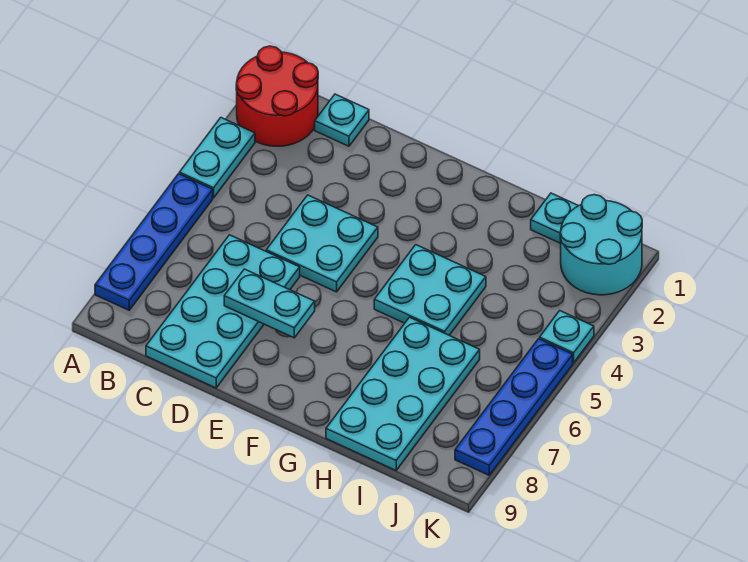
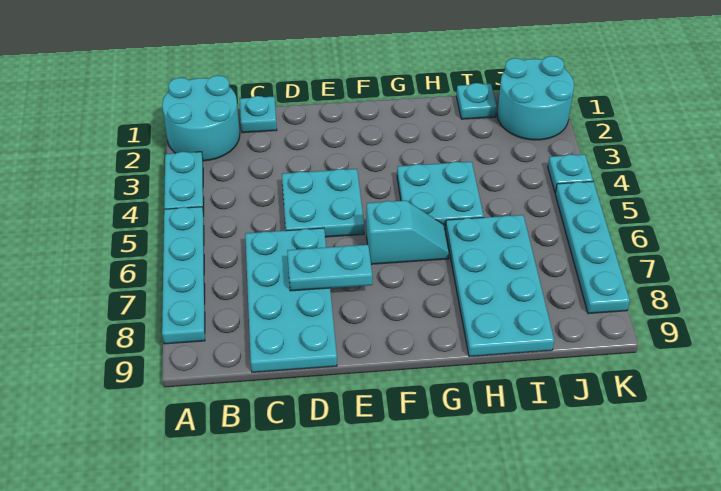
red round brick A1:B2 level 1 -> cyan round brick A1:B2 level 1
blue plate A5:A8 level 1 -> cyan plate A5:A8 level 1
none -> cyan slope F6:G6 level 1 top F
blue plate K5:K8 level 1 -> cyan plate K5:K8 level 1

